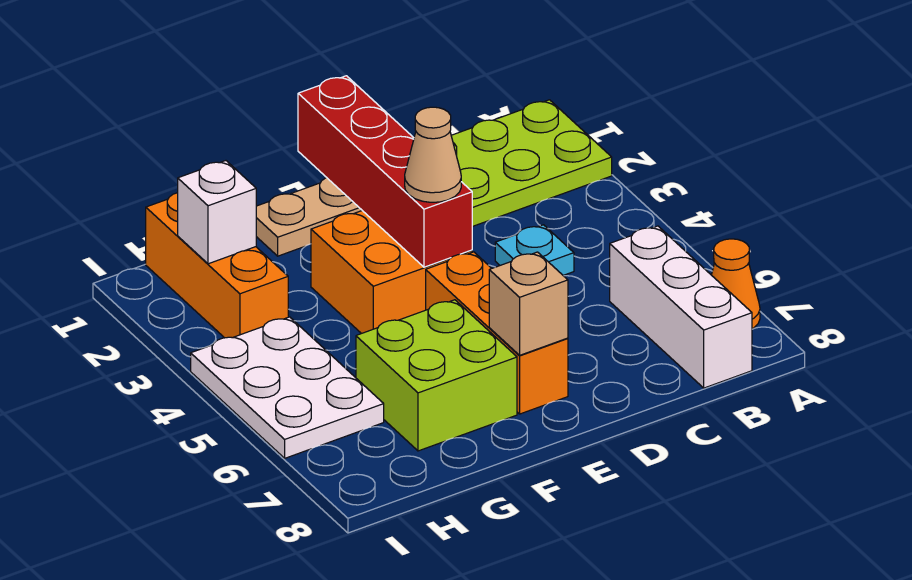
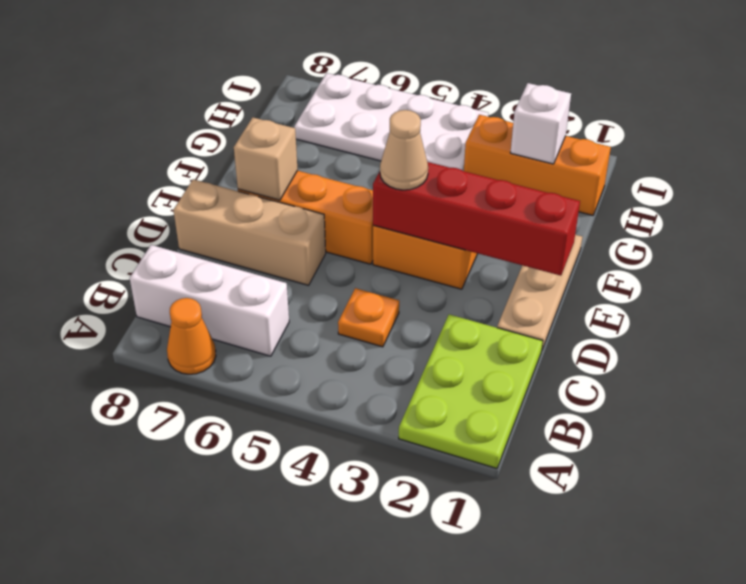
cyan plate C4 level 1 -> orange plate C4 level 1
none -> tan brick D6:D8 level 1
lime brick F6:G7 level 1 -> none
white plate H4:I6 level 1 -> white plate H4:I7 level 1

